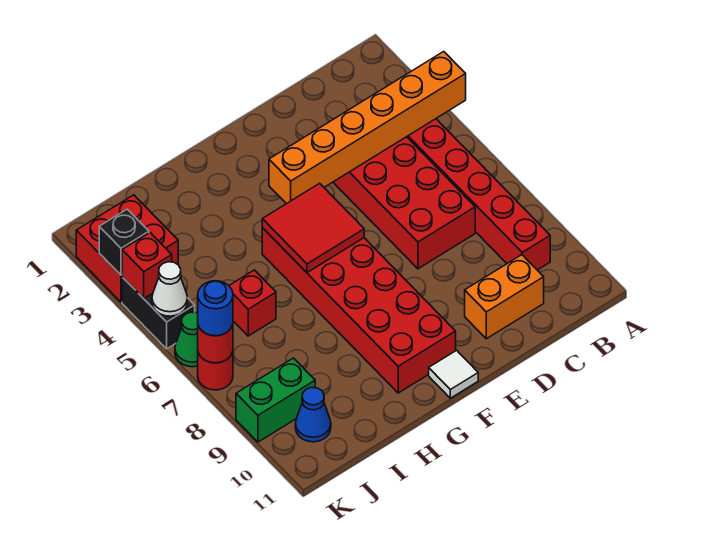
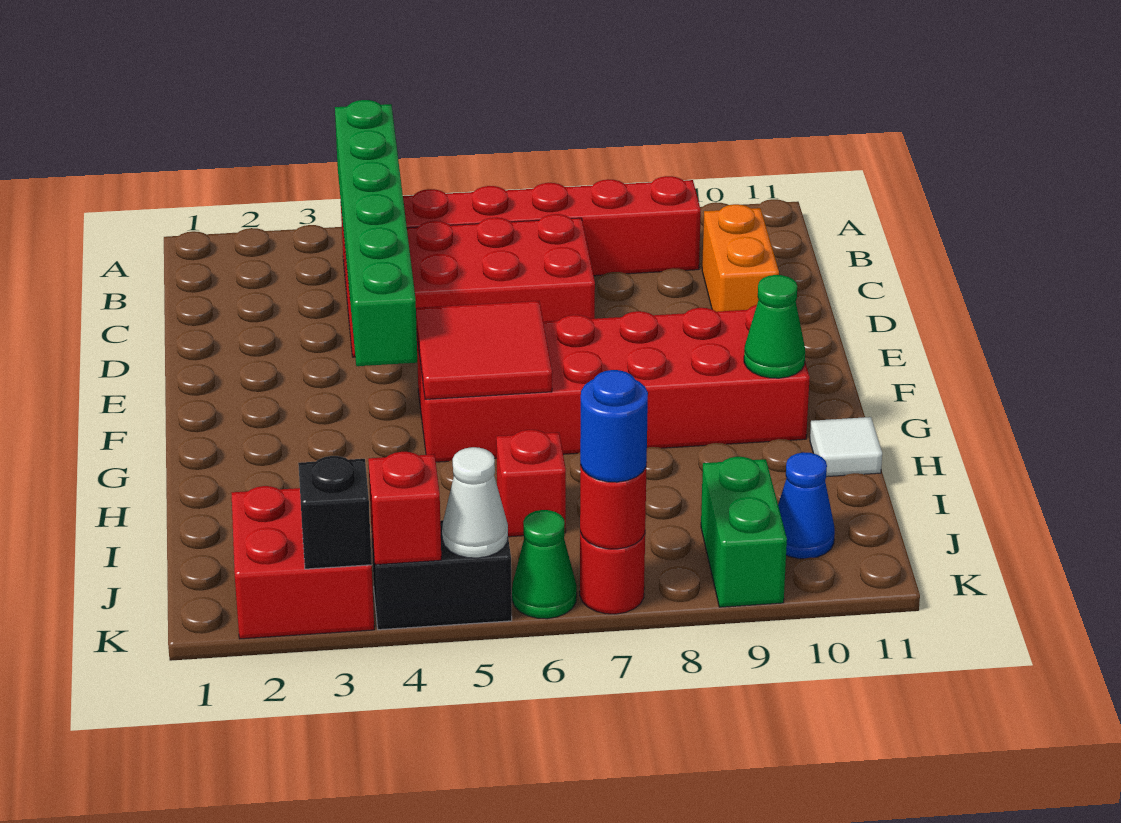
orange brick A4:F4 level 2 -> green brick A4:F4 level 2
white tile F11 level 1 -> white tile H11 level 1
none -> green cone G10 level 2

